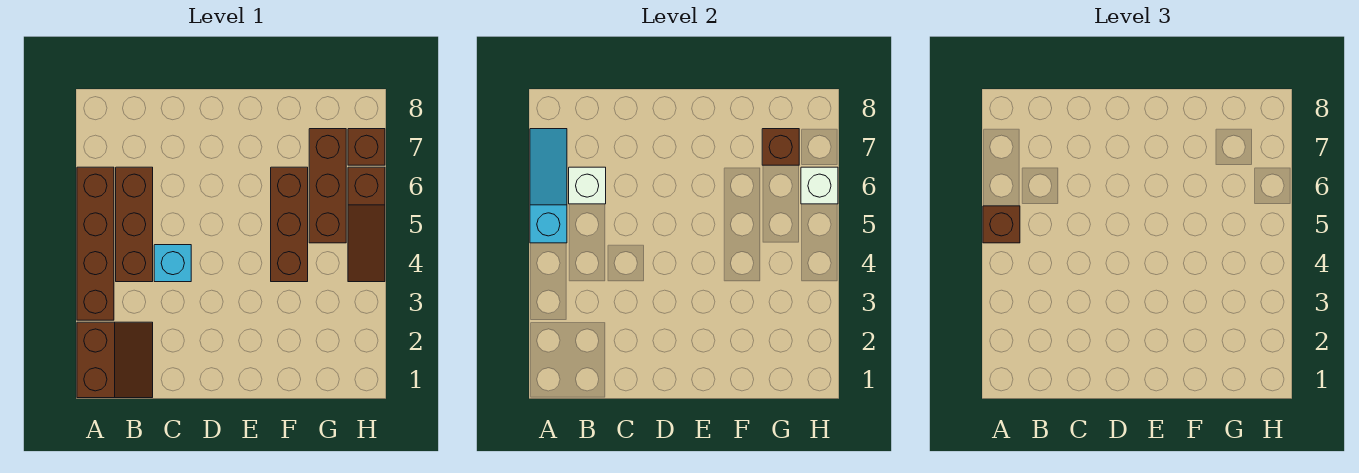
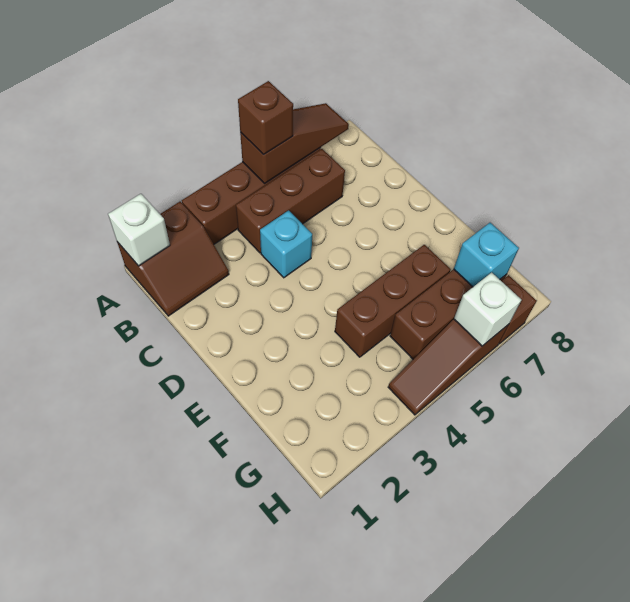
cyan slope A5:A7 level 2 top 5 -> brown slope A5:A7 level 2 top 5
white brick B6 level 2 -> white brick A1 level 2
brown brick G7 level 2 -> cyan brick G7 level 2

